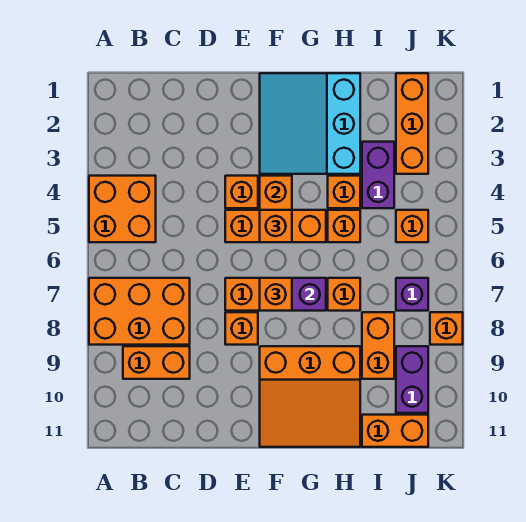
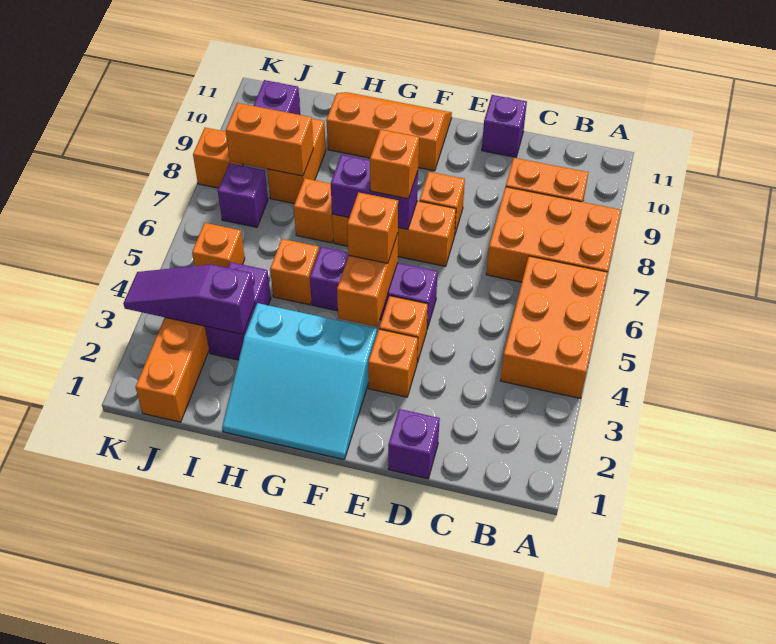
orange brick A4:B5 level 1 -> orange brick A4:B6 level 1
none -> purple brick D1 level 1
none -> purple brick D11 level 1
orange brick E5:G5 level 1 -> purple brick E5:G5 level 1
cyan slope F1:H3 level 1 top H -> cyan slope F1:H3 level 1 top 3
orange slope F9:H11 level 1 top 9 -> orange slope F10:H11 level 1 top 10
orange brick H4 level 1 -> orange brick E3 level 1
none -> purple slope I3:K3 level 2 top I
orange brick I11:J11 level 1 -> orange brick I8:J8 level 2

